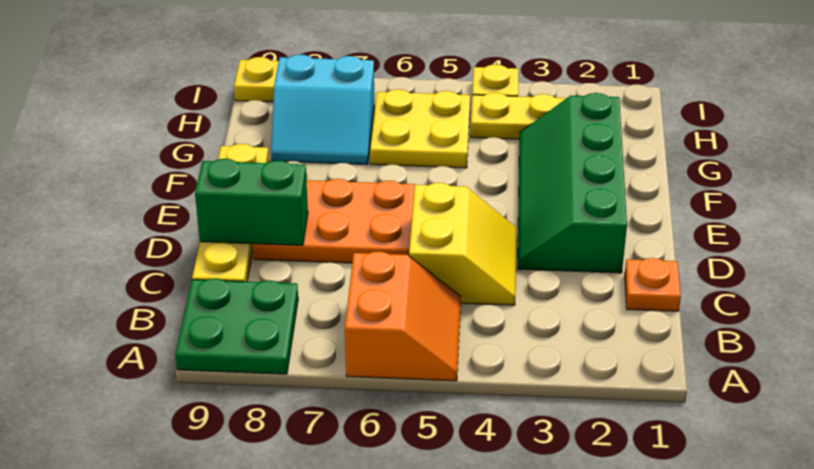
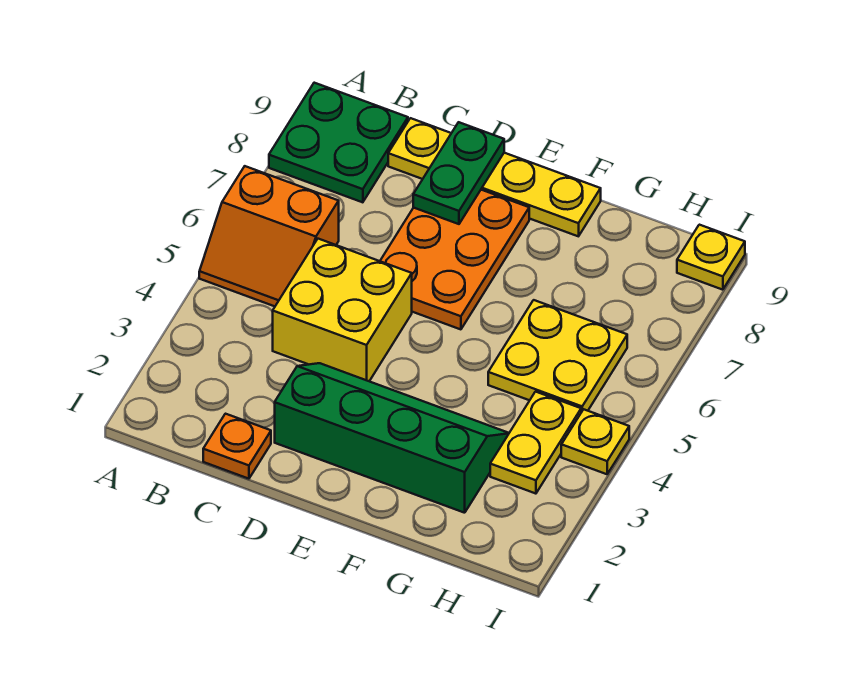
yellow slope C4:D5 level 1 top 5 -> yellow brick C4:D5 level 1
green brick D8:D9 level 2 -> green plate D8:D9 level 2
cyan slope G7:H8 level 1 top H -> none

